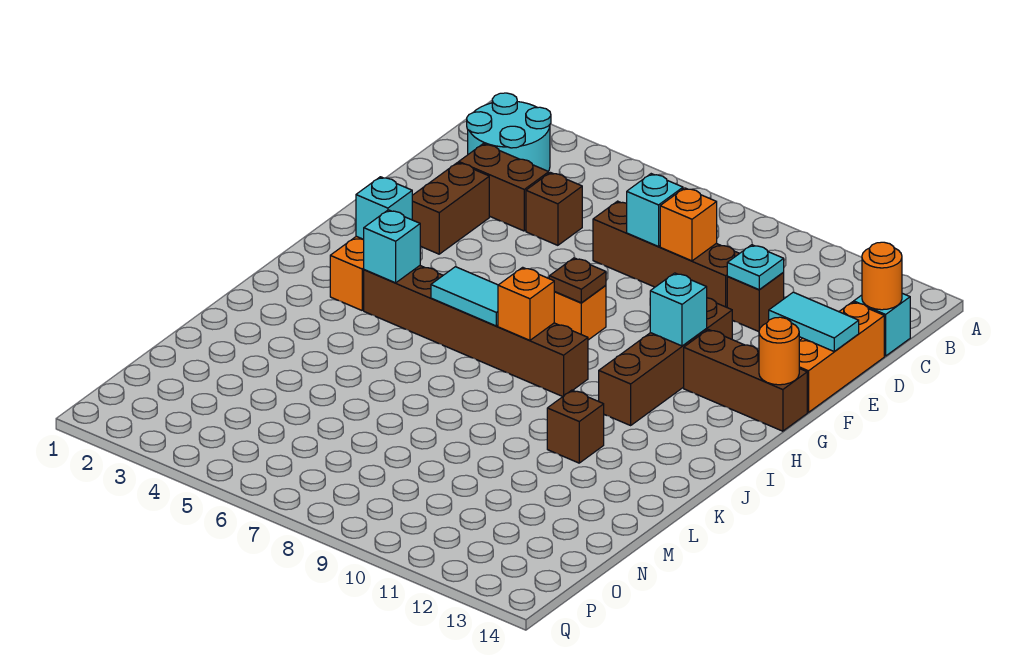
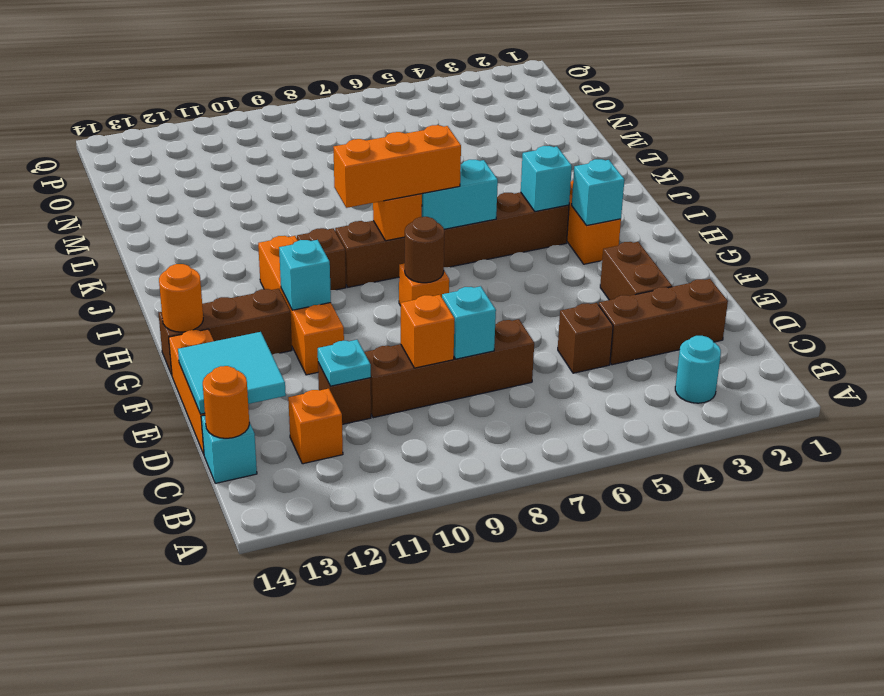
cyan round brick B2:C3 level 1 -> cyan round brick B3 level 1
none -> orange brick C12 level 1
brown brick D3:D4 level 1 -> brown brick D2:D4 level 1
cyan tile E13:E14 level 2 -> cyan tile D13:E14 level 2
brown brick F11:I11 level 1 -> orange brick F11:I11 level 1
brown plate G8 level 2 -> brown round brick G8 level 2
cyan tile I6:I7 level 2 -> cyan brick I6:I7 level 2
none -> orange brick I7:I9 level 3
brown brick K11 level 1 -> brown brick I10 level 1

